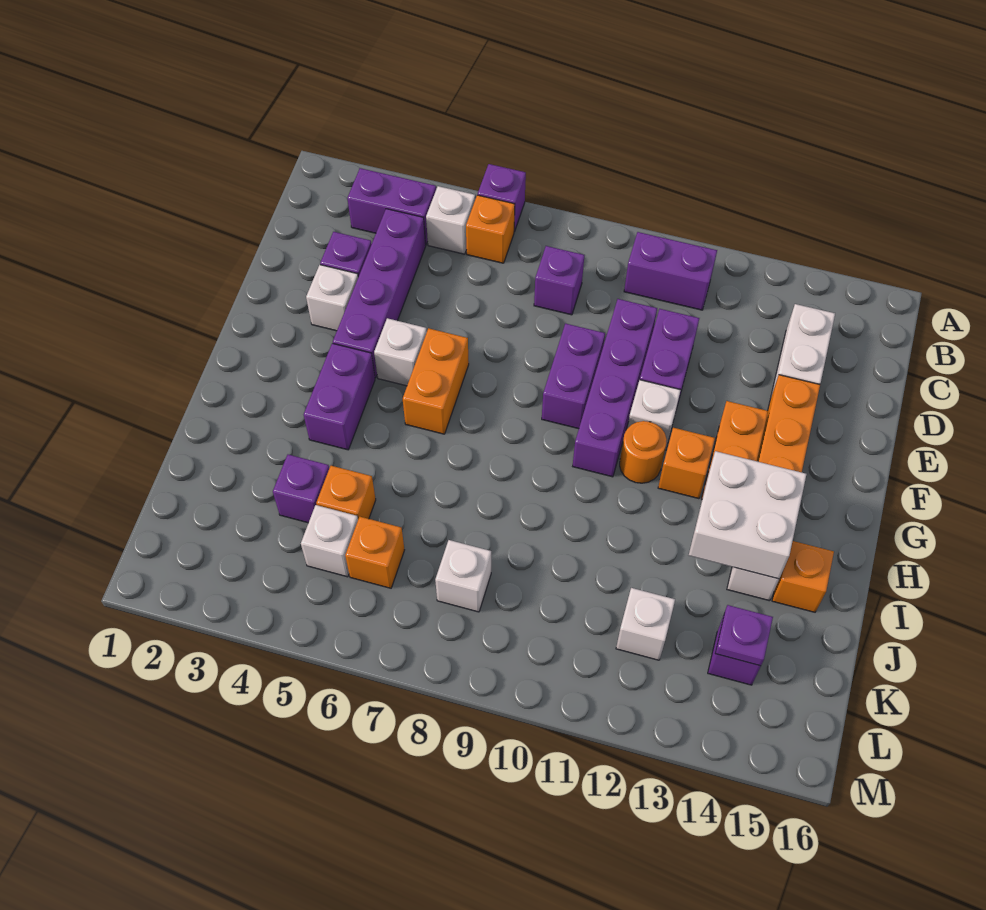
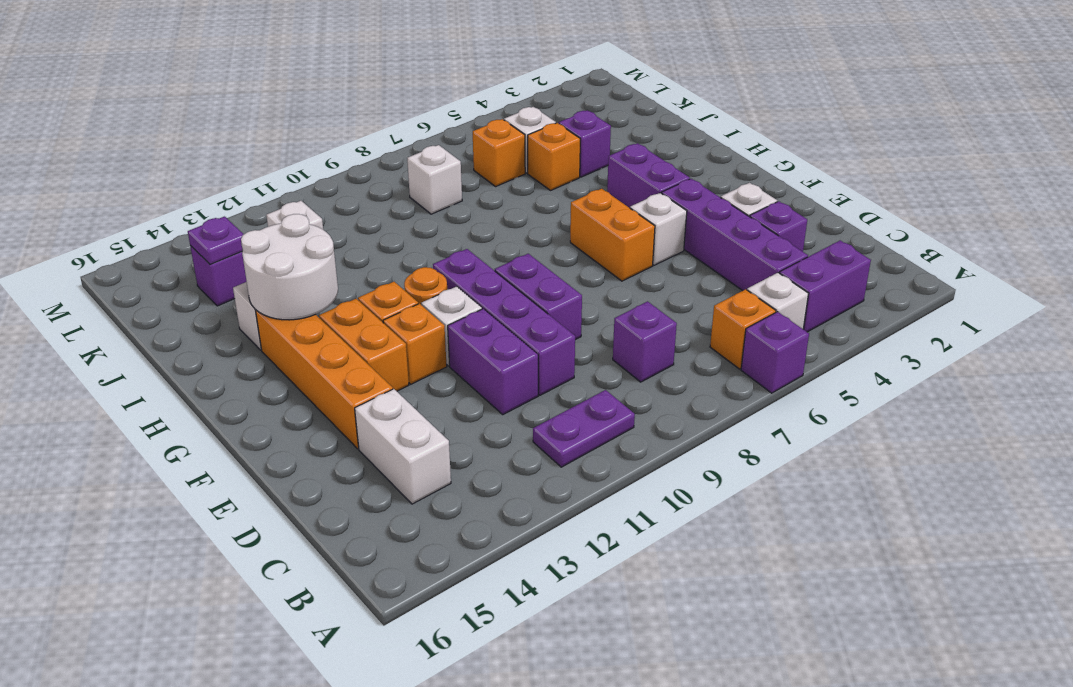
purple brick B10:B11 level 1 -> purple plate B10:B11 level 1
white brick H13:I14 level 2 -> white round brick H13:I14 level 2
orange brick I15 level 1 -> orange brick F12 level 1

